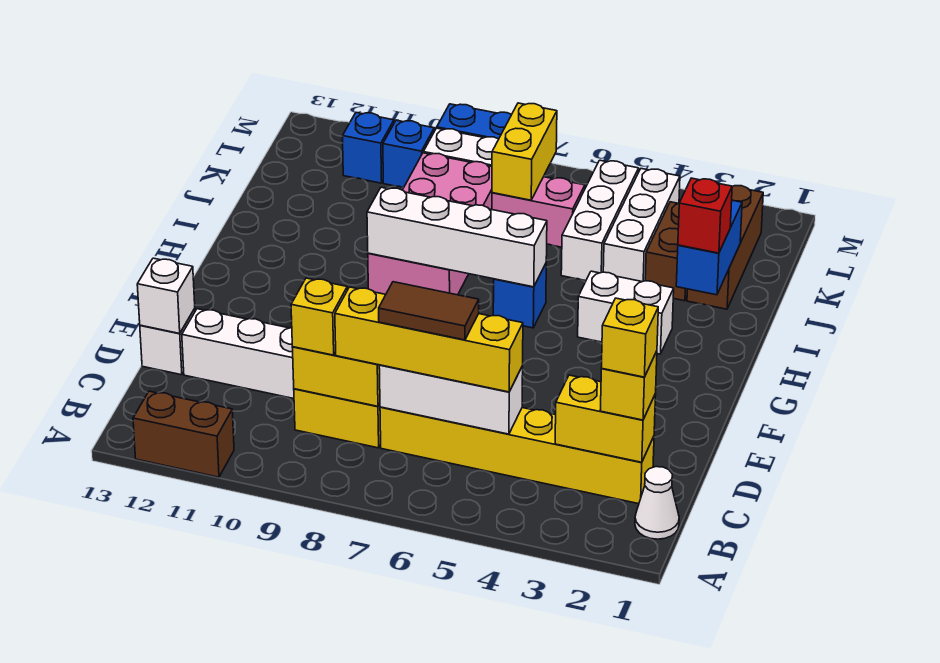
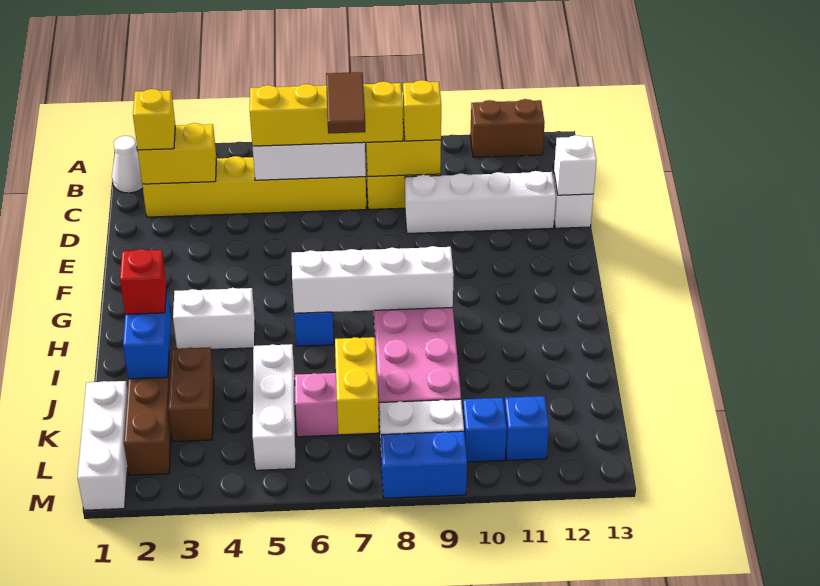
yellow brick C2 level 4 -> none
brown tile C6:C7 level 4 -> brown tile C7:D7 level 4
white brick J4:L4 level 1 -> white brick K1:M1 level 1

